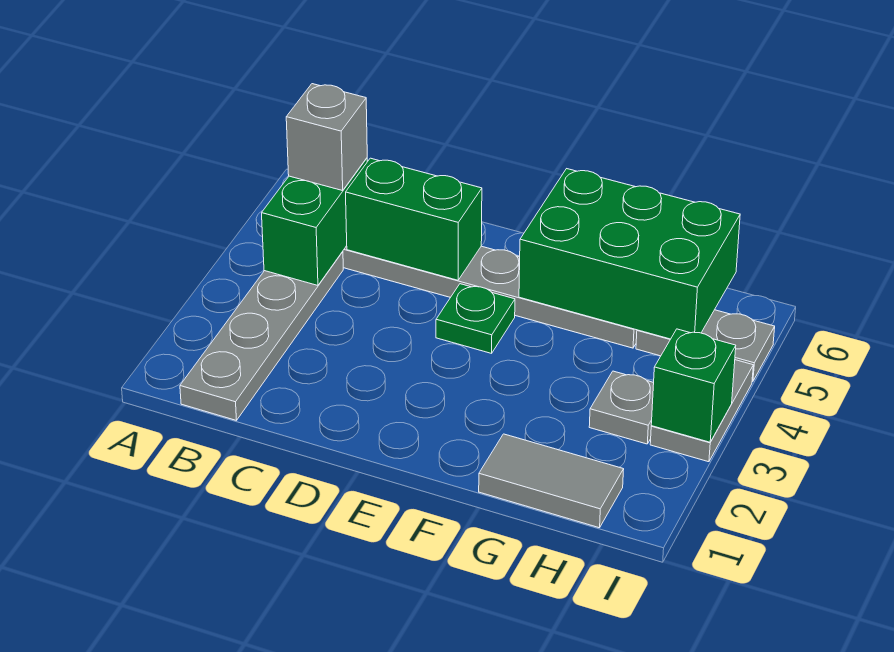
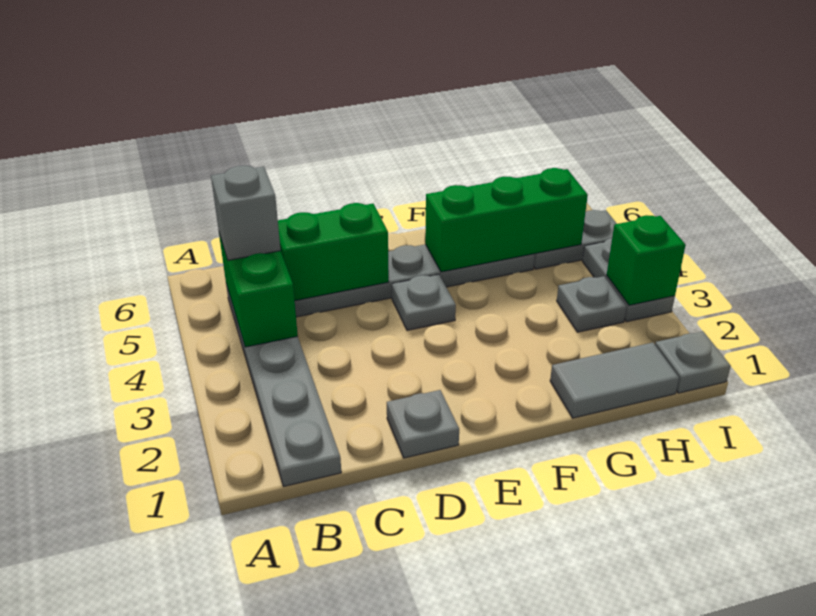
none -> grey plate D1 level 1
green plate E4 level 1 -> grey plate E4 level 1
green brick F5:H6 level 2 -> green brick F5:H5 level 2
none -> grey plate I1 level 1

